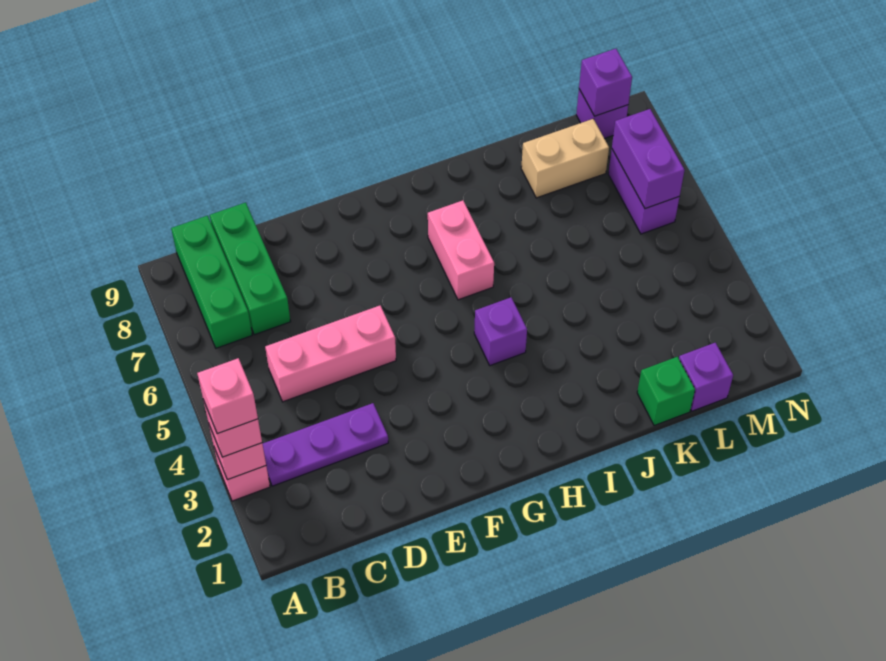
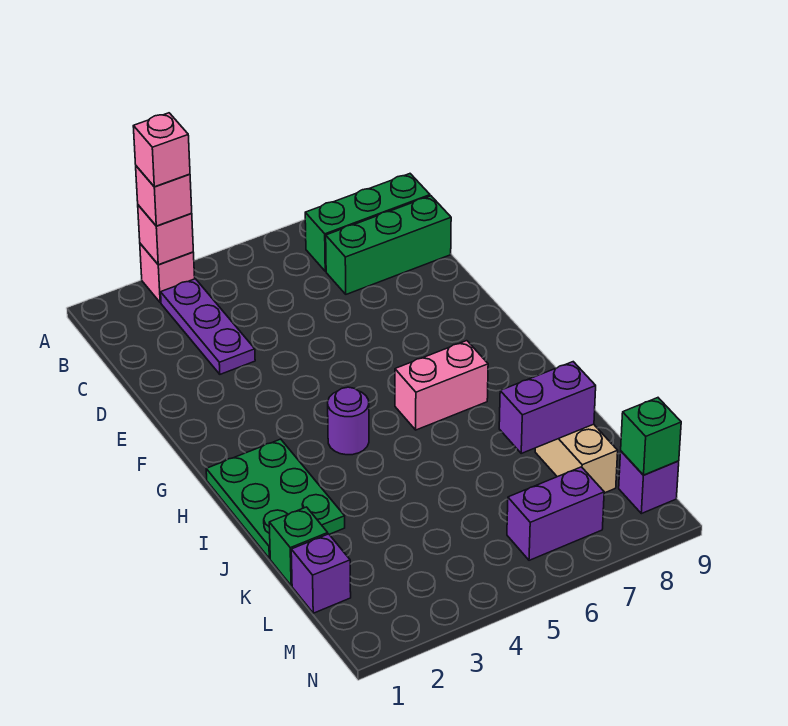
pink brick C5:E5 level 1 -> none
none -> green plate H1:J2 level 1
purple brick H4 level 1 -> purple round brick H4 level 1
purple brick M6:M7 level 2 -> purple brick K7:K8 level 2
purple brick M9 level 2 -> green brick M9 level 2

